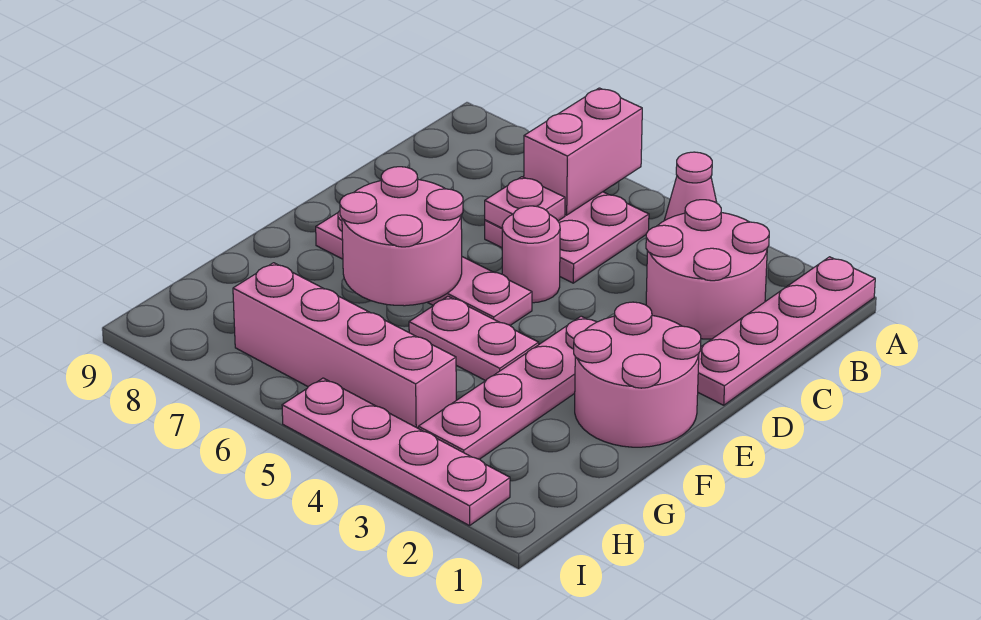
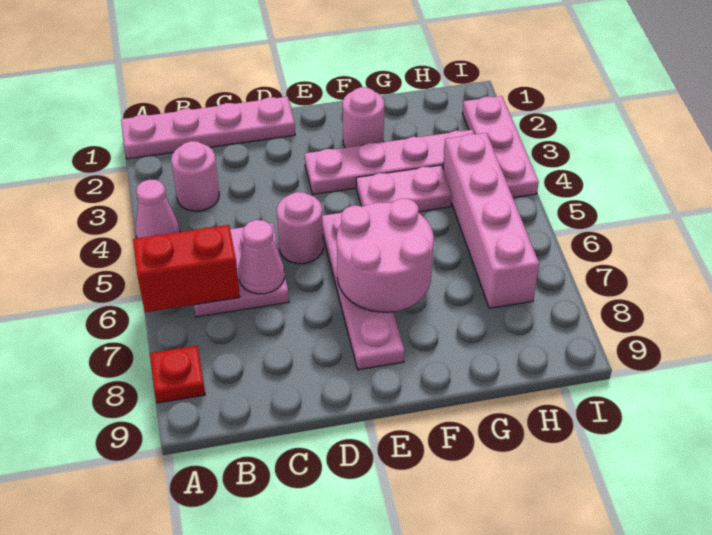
pink brick A6:B6 level 2 -> red brick A6:B6 level 2
none -> red plate A8 level 1
pink round brick B2:C3 level 1 -> pink round brick B3 level 1
pink plate C6 level 2 -> pink cone C6 level 2
pink round brick E1:F2 level 1 -> pink round brick F2 level 1
pink plate F4:F5 level 1 -> pink plate F4:G4 level 1
pink plate I2:I5 level 1 -> pink plate I2:I4 level 1

